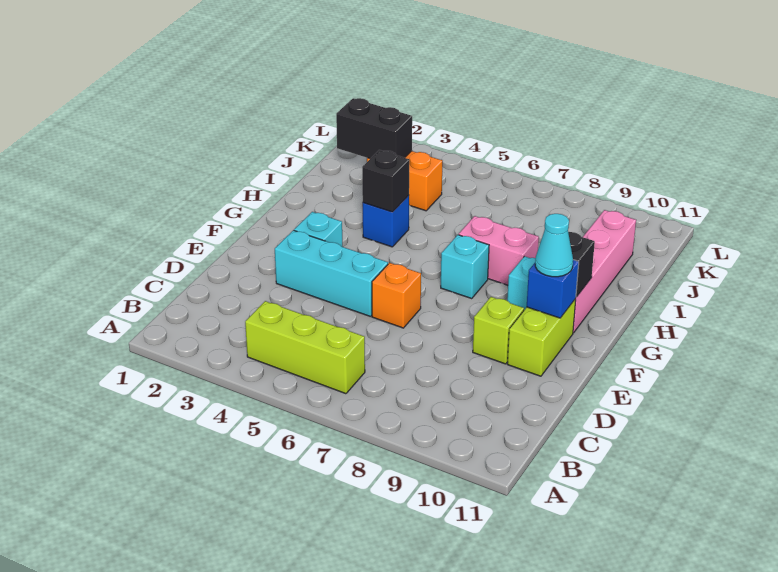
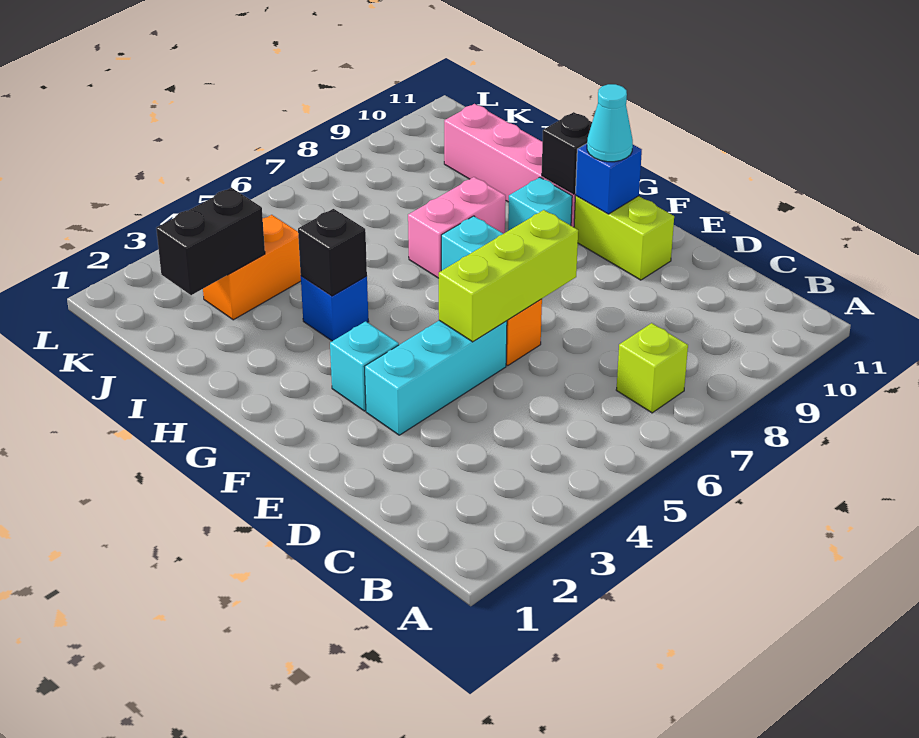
lime brick B4:B6 level 1 -> lime brick E5:E7 level 2
lime brick E9 level 1 -> lime brick B7 level 1

